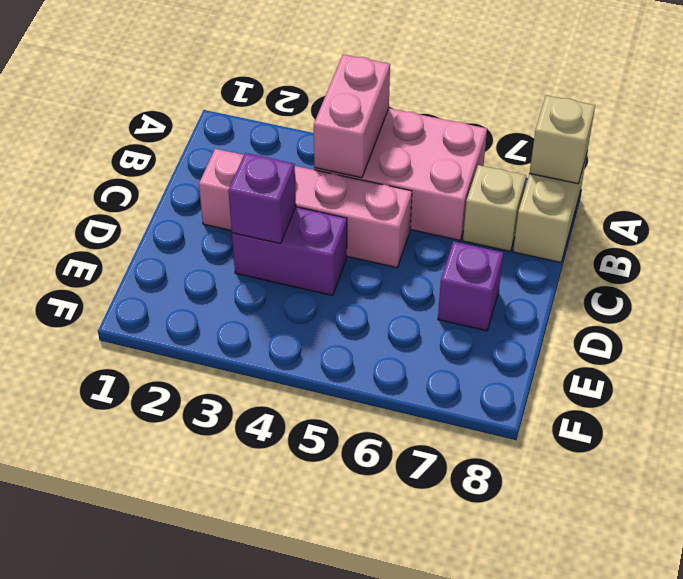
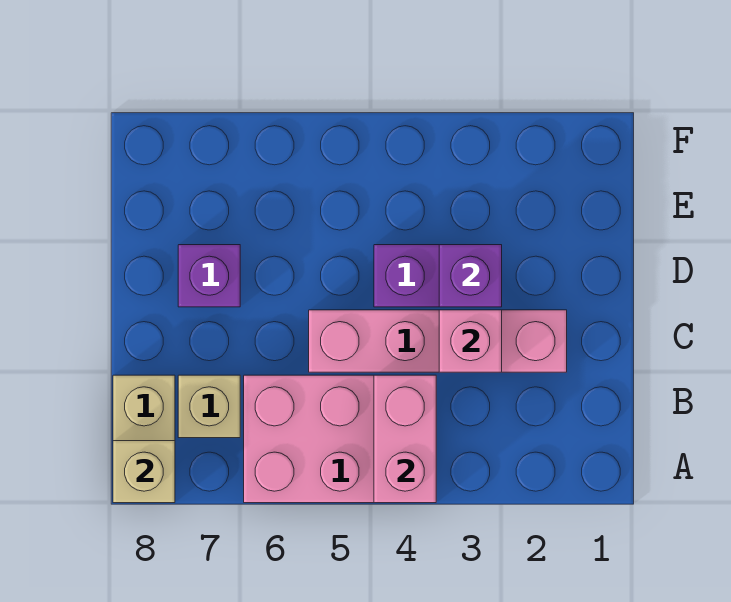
none -> pink brick C3 level 2

